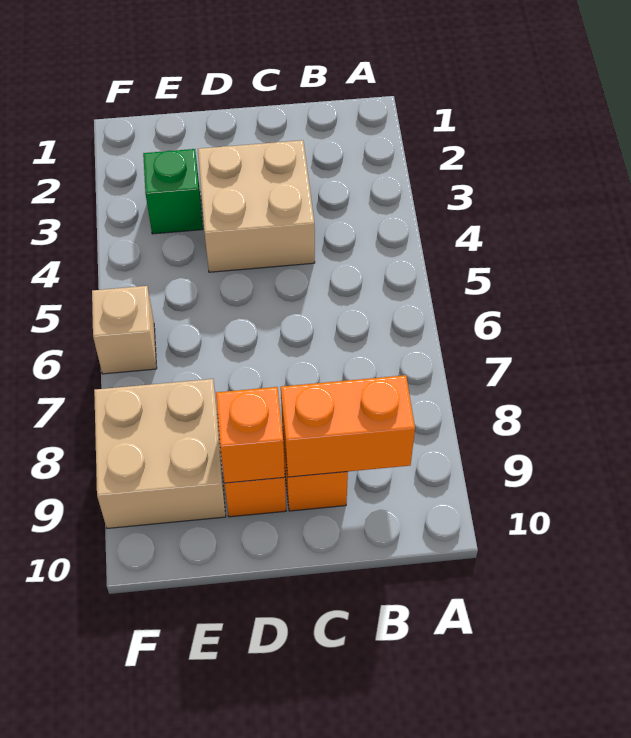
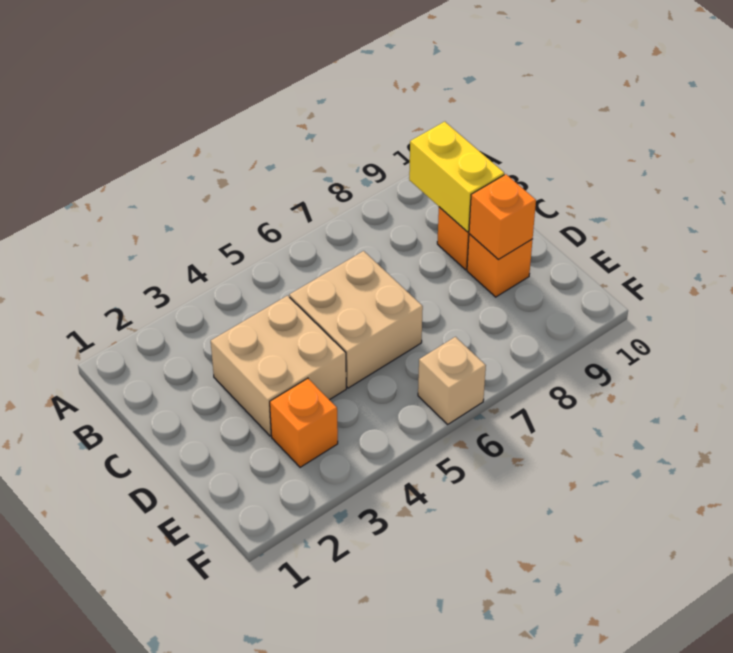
orange brick B9:C9 level 2 -> yellow brick B9:C9 level 2
green brick E3 level 1 -> orange brick E3 level 1
tan brick E8:F9 level 1 -> tan brick C5:D6 level 1

